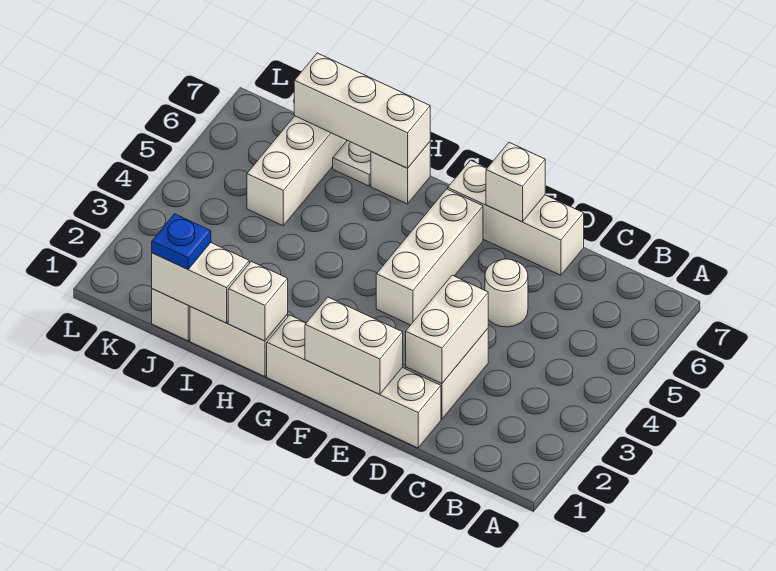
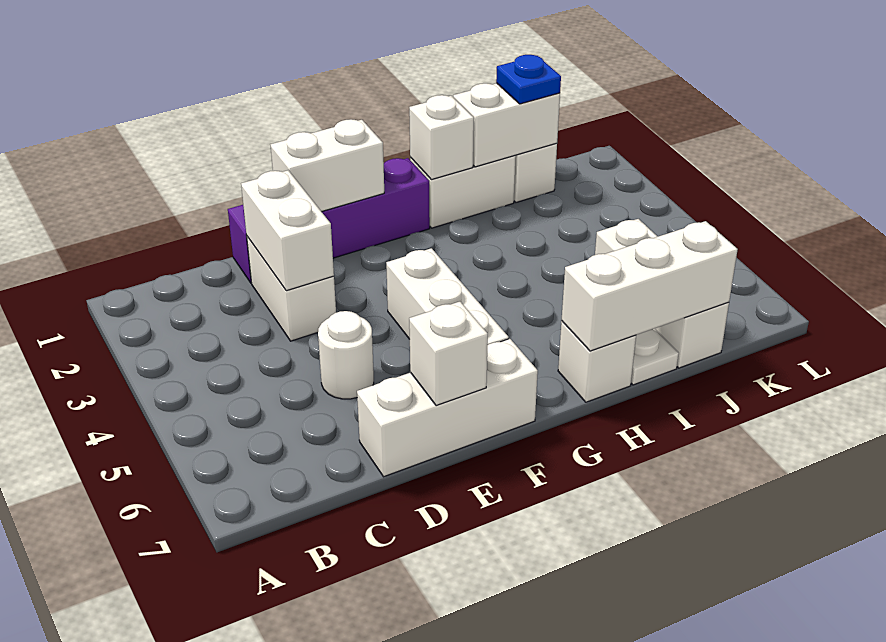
white brick D1:G1 level 1 -> purple brick D1:G1 level 1

